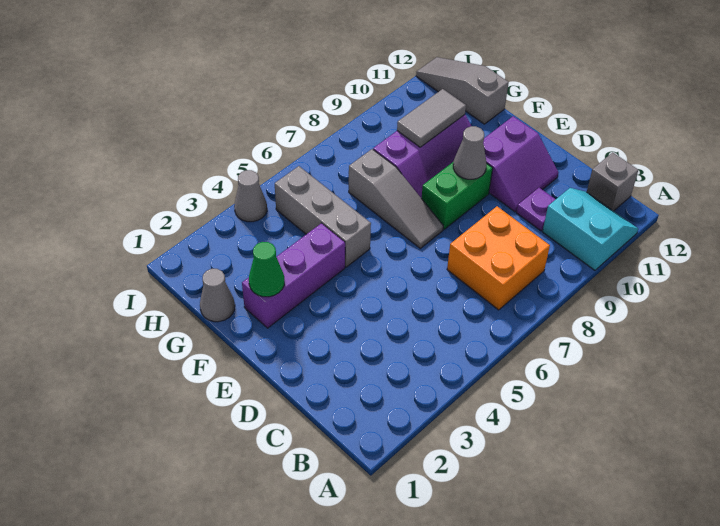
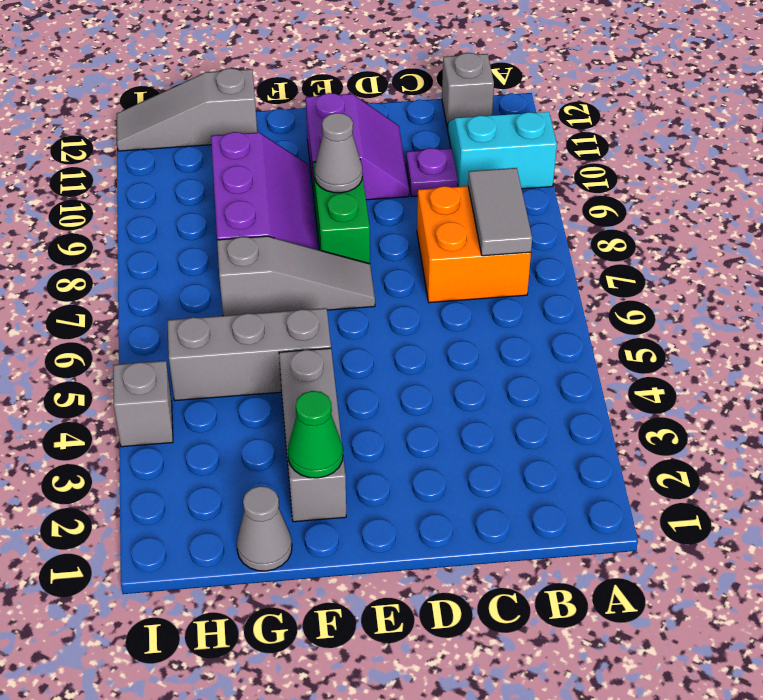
purple brick F2:F4 level 1 -> grey brick F2:F4 level 1
grey tile G9:G10 level 2 -> grey tile B7:B8 level 2
grey cone I4 level 1 -> grey brick I4 level 1

